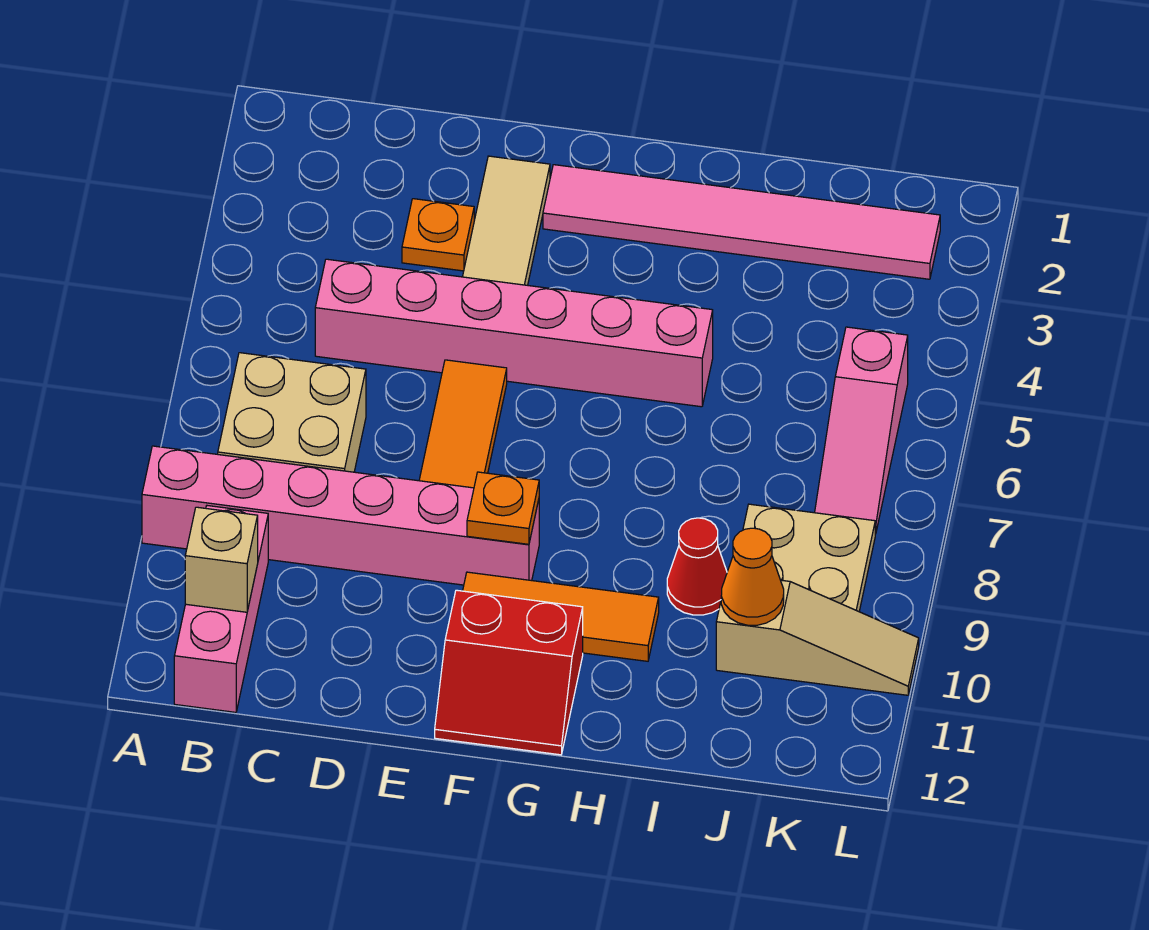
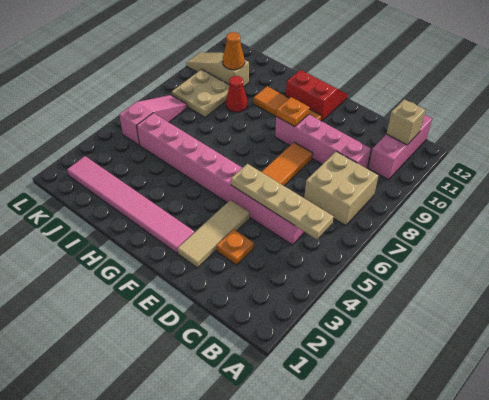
pink brick A9:F9 level 1 -> pink brick C9:F9 level 1
none -> tan plate B5:E5 level 2
pink brick C5:H5 level 1 -> pink brick C5:J5 level 1

